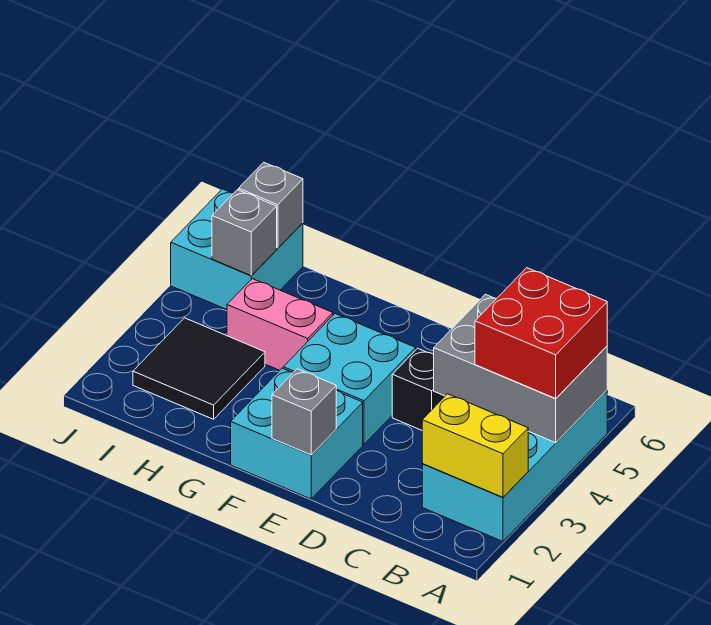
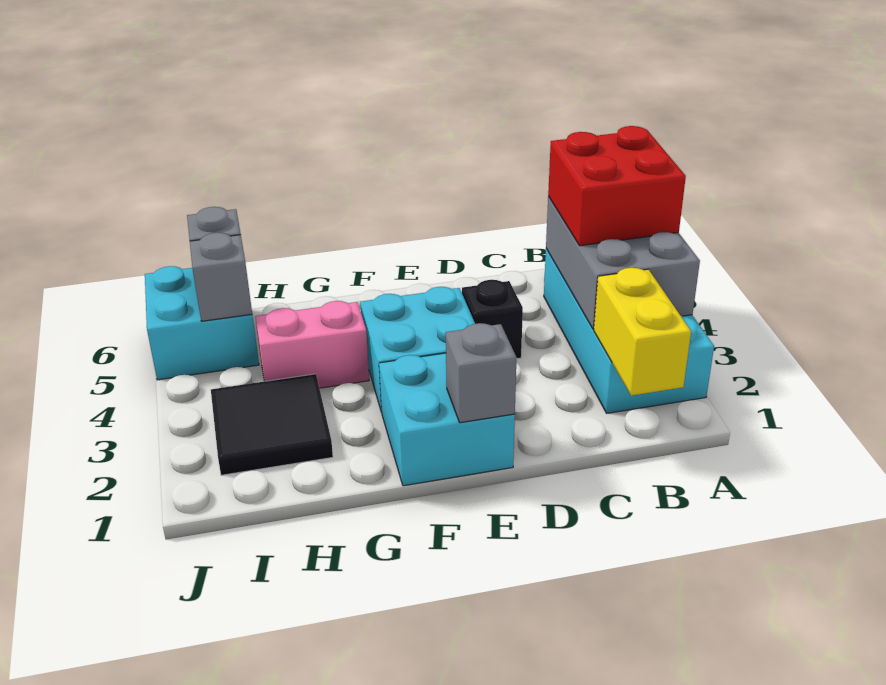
yellow brick A2:B2 level 2 -> yellow brick B1:B2 level 2
grey brick A4:C5 level 2 -> grey brick A3:B5 level 2

